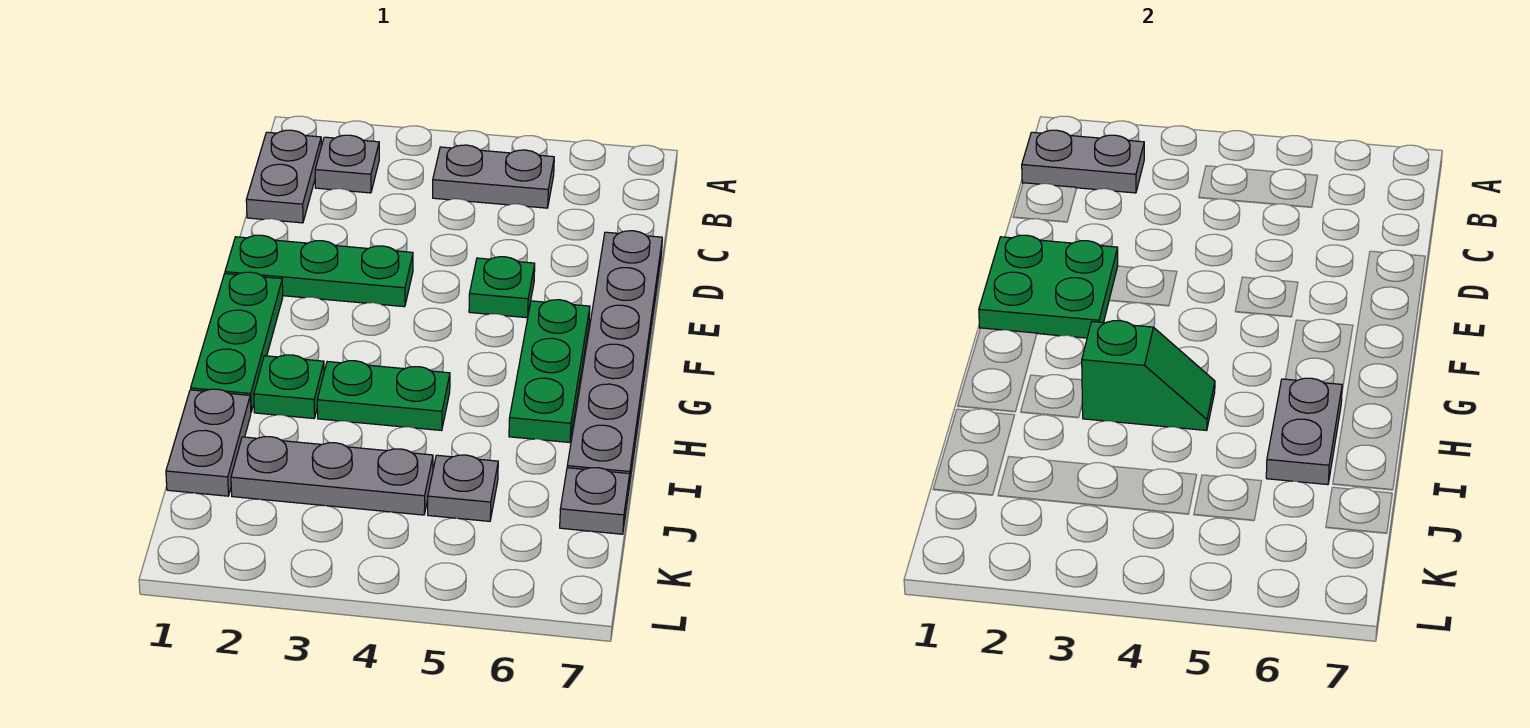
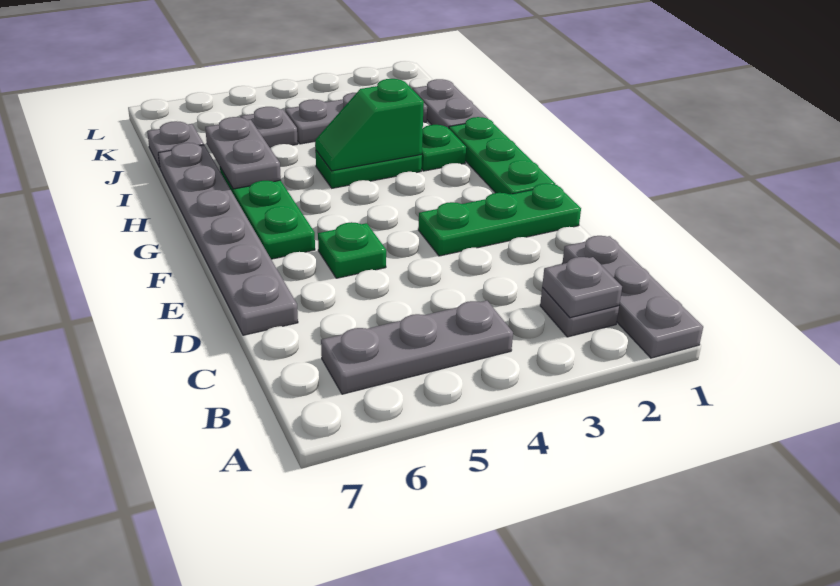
grey plate B1:C1 level 1 -> grey plate A1:C1 level 1
grey plate B1:B2 level 2 -> grey plate B2 level 2
grey plate B4:B5 level 1 -> grey plate B4:B6 level 1
green plate E1:F2 level 2 -> none

